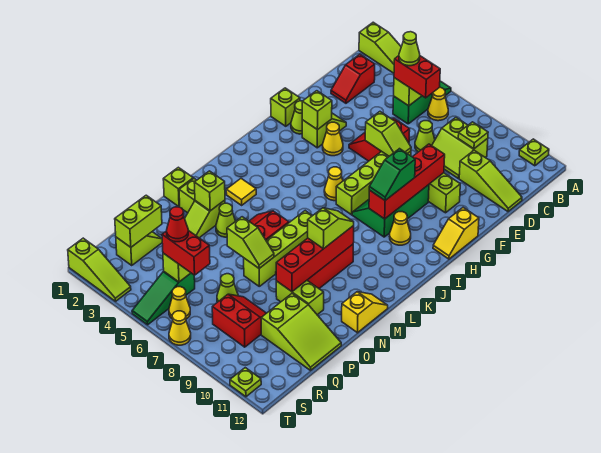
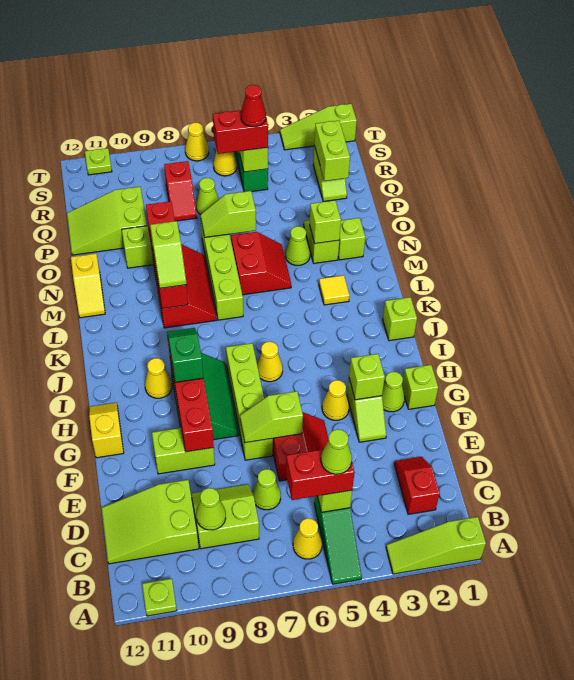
lime plate C9 level 2 -> lime cone C9 level 2
lime slope D10:D12 level 1 top 10 -> lime slope C10:D12 level 1 top 10
lime brick N1 level 1 -> lime brick J1 level 1
red slope Q8:R9 level 1 top R -> red slope Q8:R8 level 1 top R

